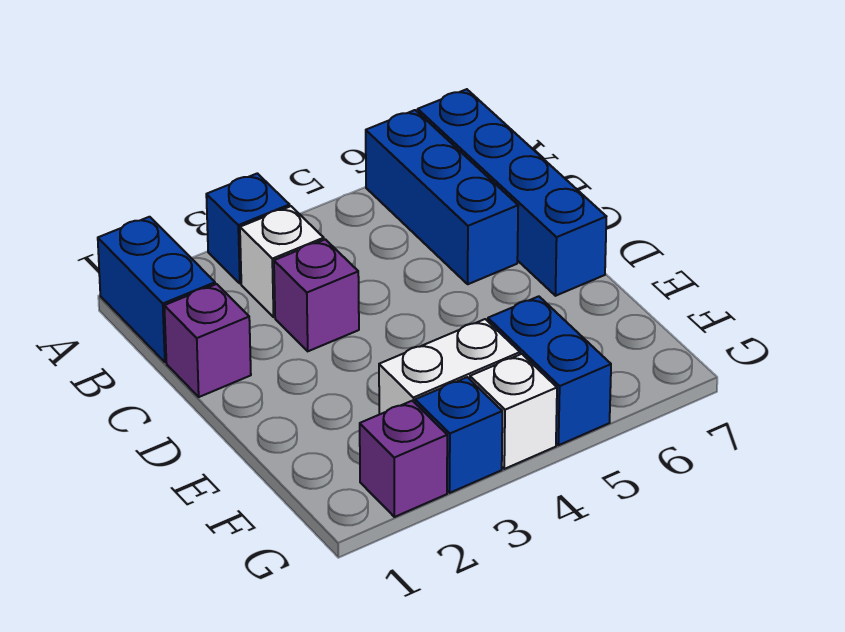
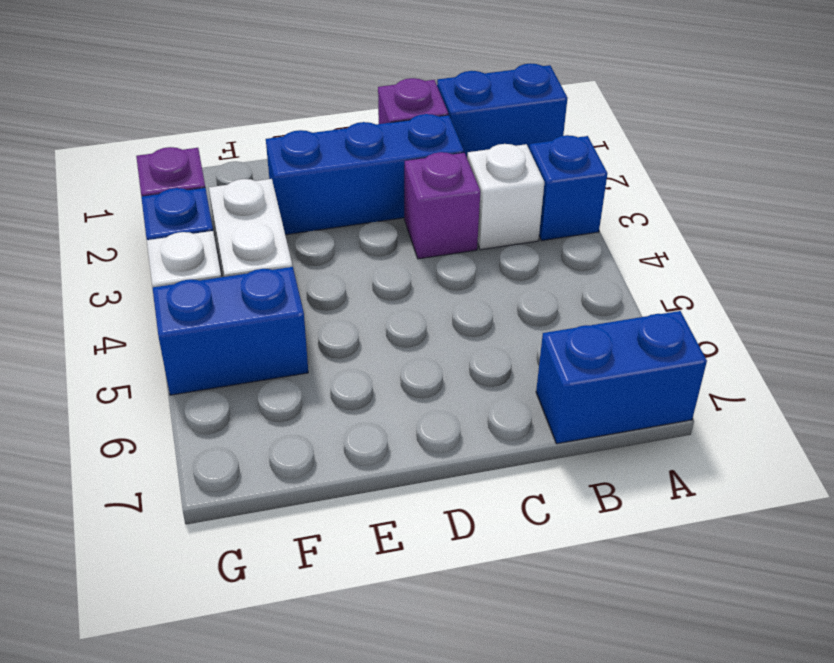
blue brick A6:C6 level 1 -> blue brick C2:E2 level 1
blue brick A7:D7 level 1 -> blue brick A7:B7 level 1

